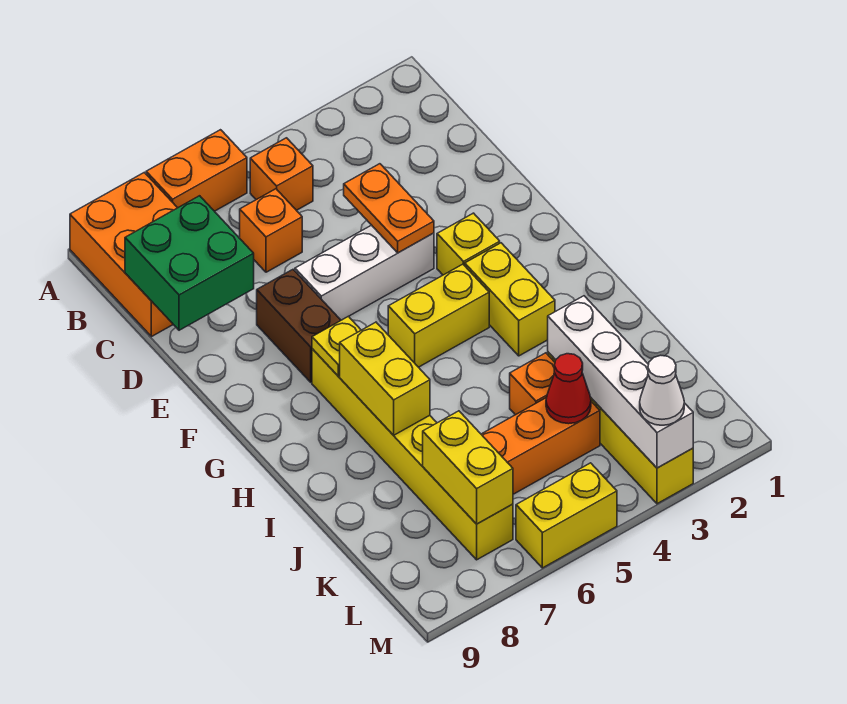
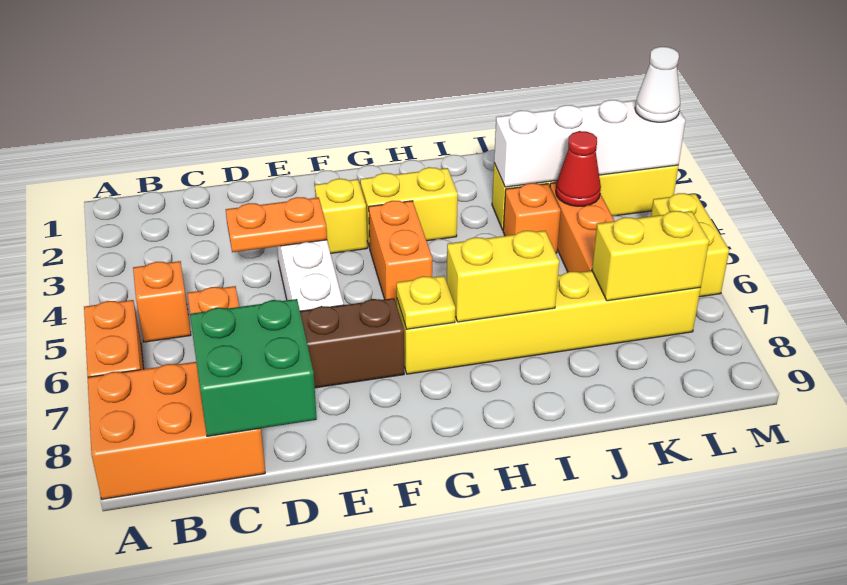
yellow brick G4:G5 level 1 -> orange brick G4:G5 level 1

